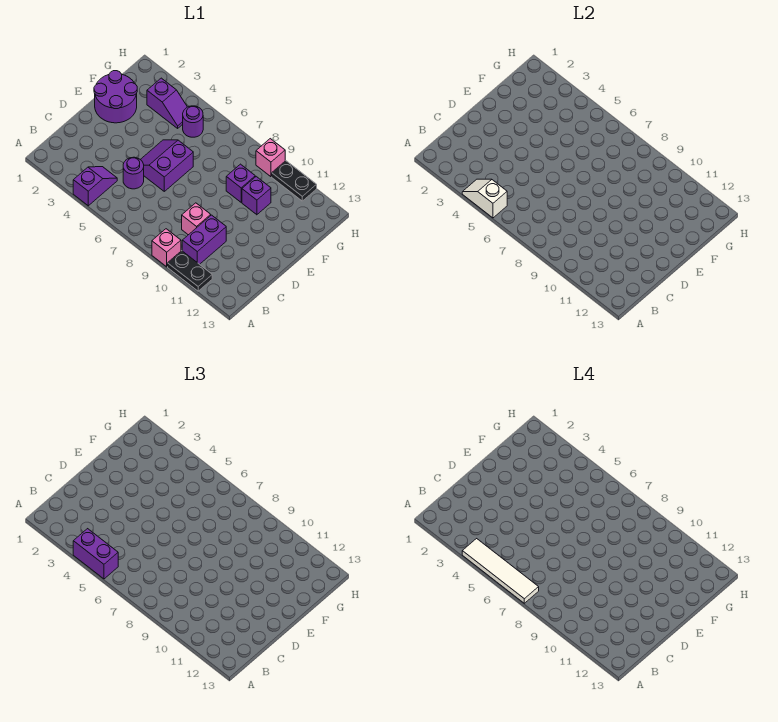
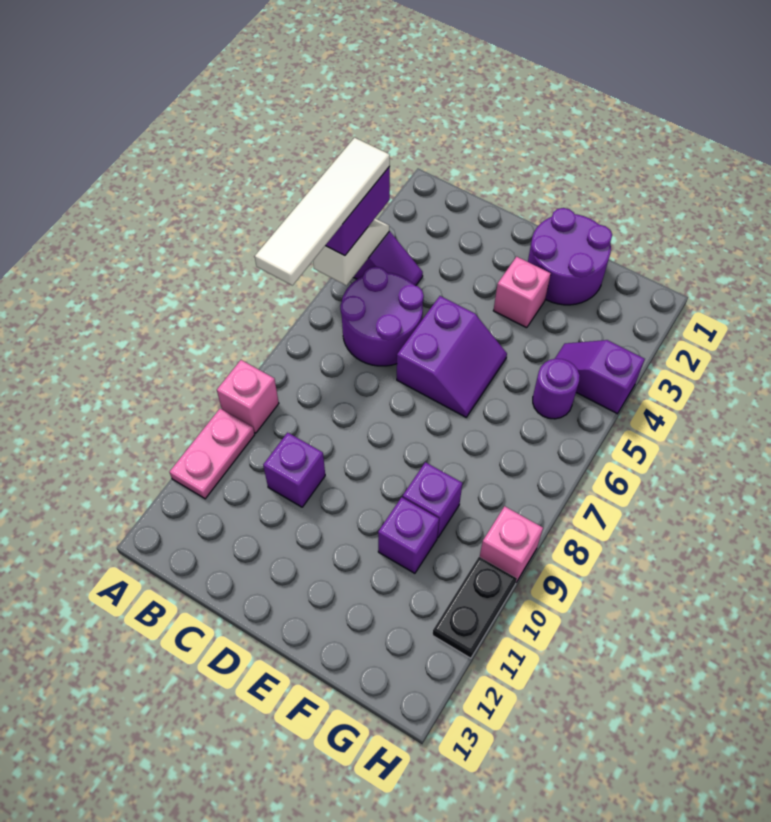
black plate A10:A11 level 1 -> pink plate A10:A11 level 1
purple brick B10:C10 level 1 -> purple brick C10 level 1
purple round brick C5 level 1 -> purple round brick B5:C6 level 1
pink brick C9 level 1 -> pink brick E3 level 1
purple slope D5:E6 level 1 top 6 -> purple slope D5:E6 level 1 top D
purple slope G3:G4 level 1 top 3 -> purple slope G4:H4 level 1 top H

